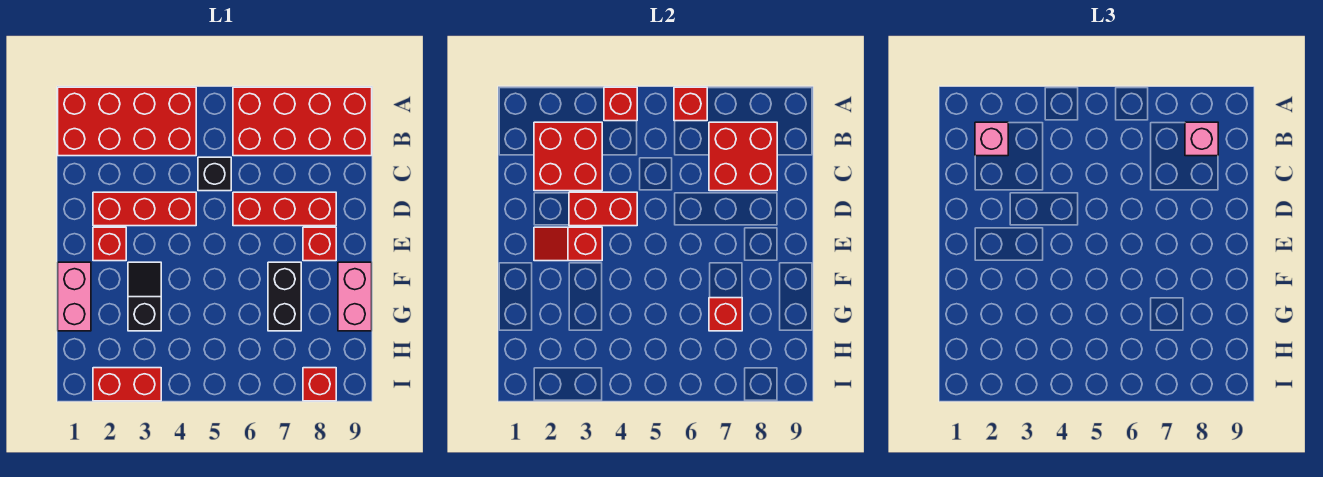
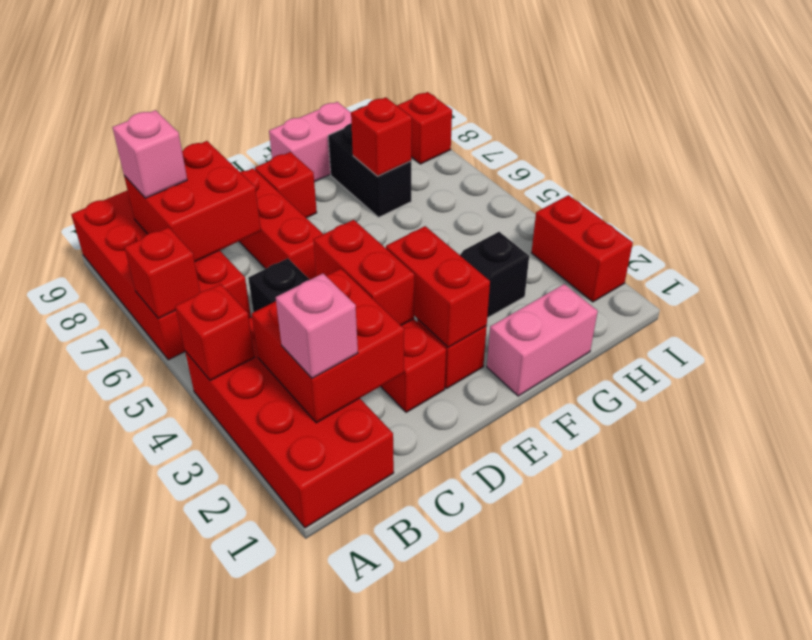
red slope E2:E3 level 2 top 3 -> red brick E2:E3 level 2
black brick F7:G7 level 1 -> black brick G7:G8 level 1

